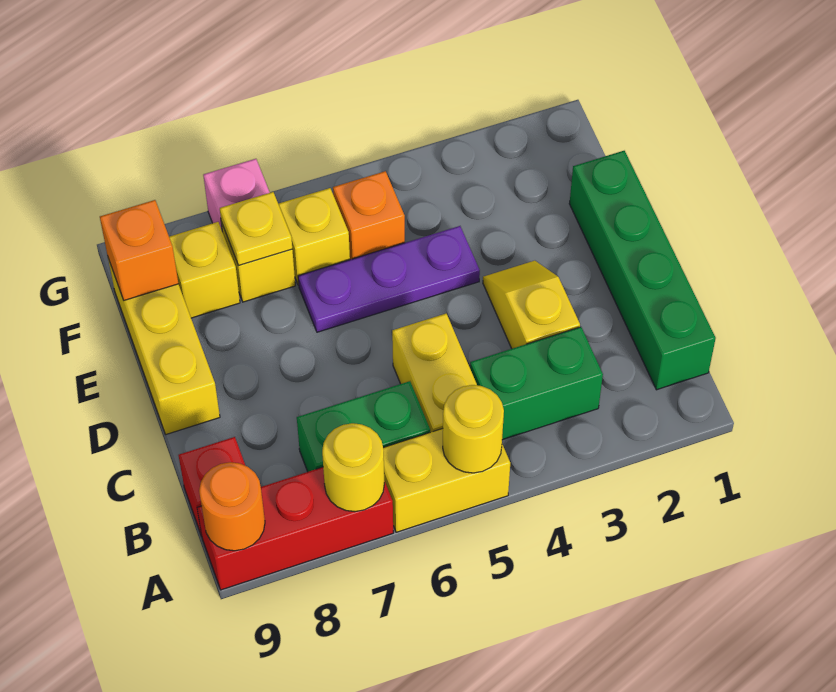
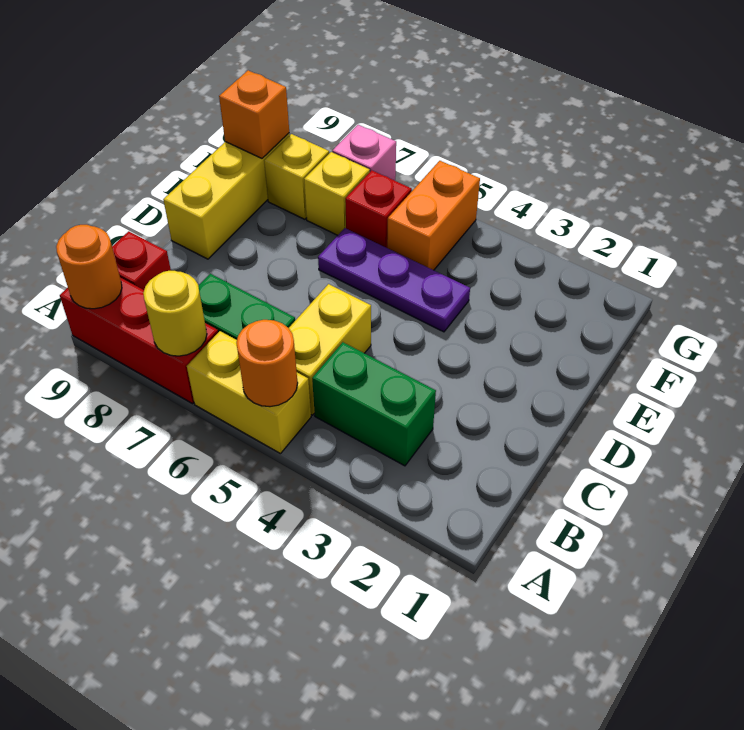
yellow round brick A5 level 2 -> orange round brick A5 level 2
green brick B1:E1 level 1 -> none
yellow slope C3:D3 level 1 top C -> none
orange brick F5 level 1 -> orange brick F5:G5 level 1
yellow brick F6 level 1 -> red brick F6 level 1
yellow plate F7 level 2 -> none

